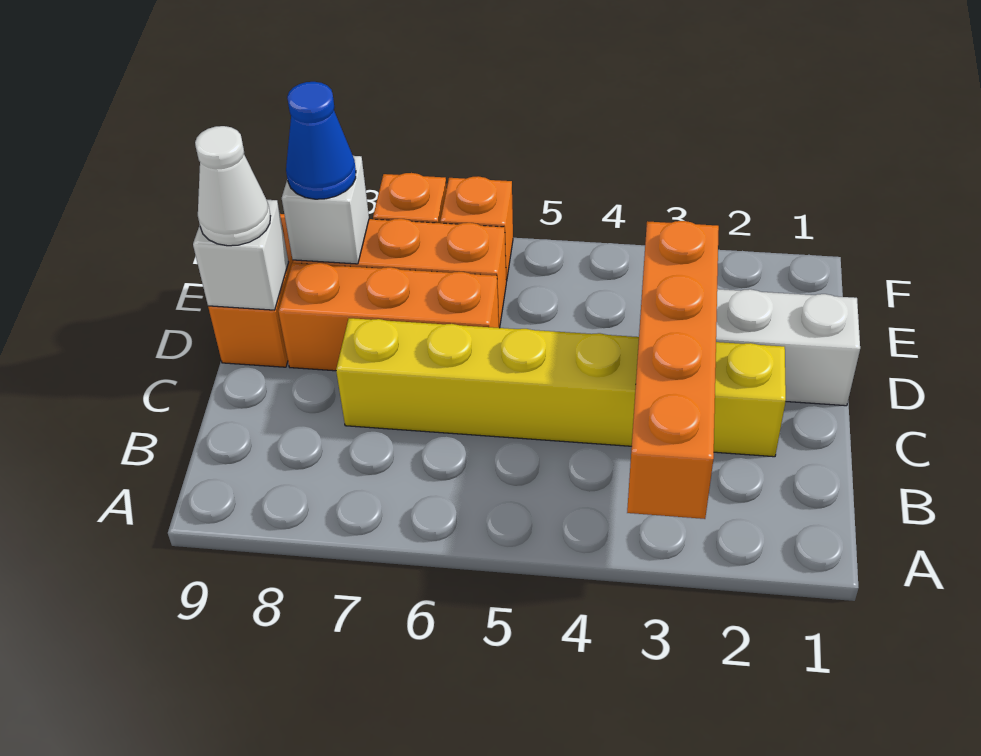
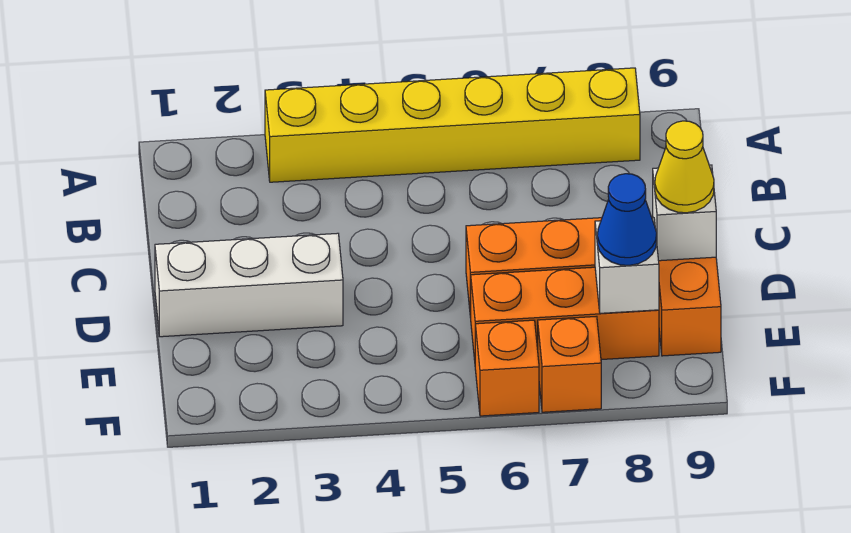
orange brick A3:D3 level 2 -> none
yellow brick C2:C7 level 1 -> yellow brick A3:A8 level 1
white cone D9 level 3 -> yellow cone D9 level 3

